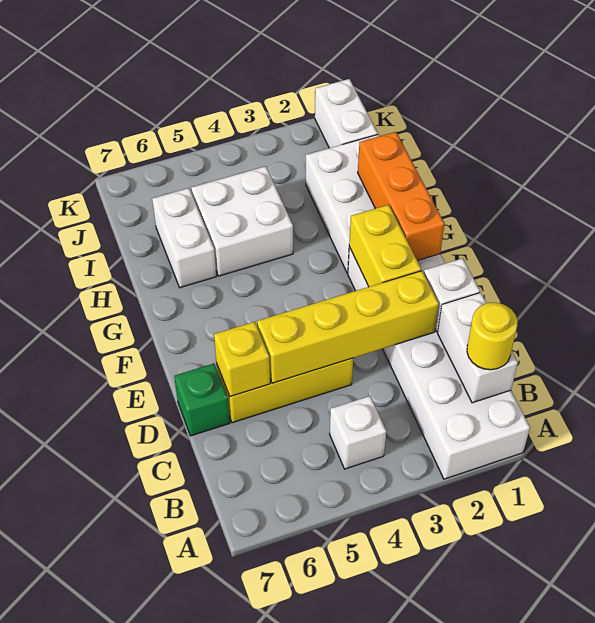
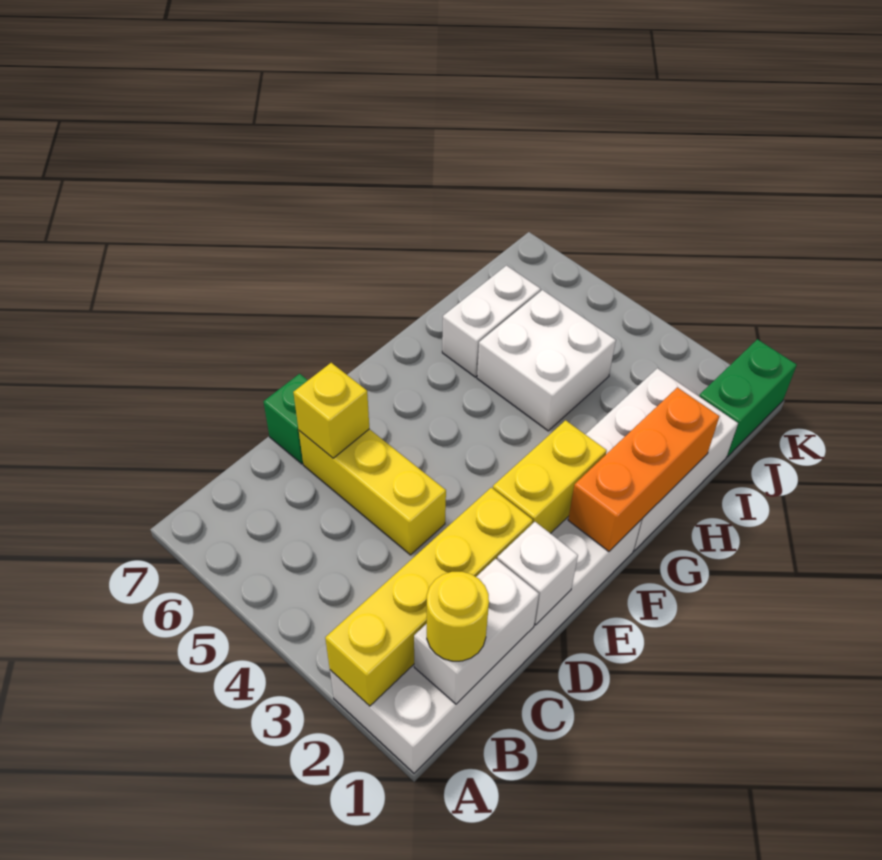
white brick B4 level 1 -> none
yellow brick D2:D5 level 2 -> yellow brick A2:D2 level 2
white brick J1:K1 level 1 -> green brick J1:K1 level 1

